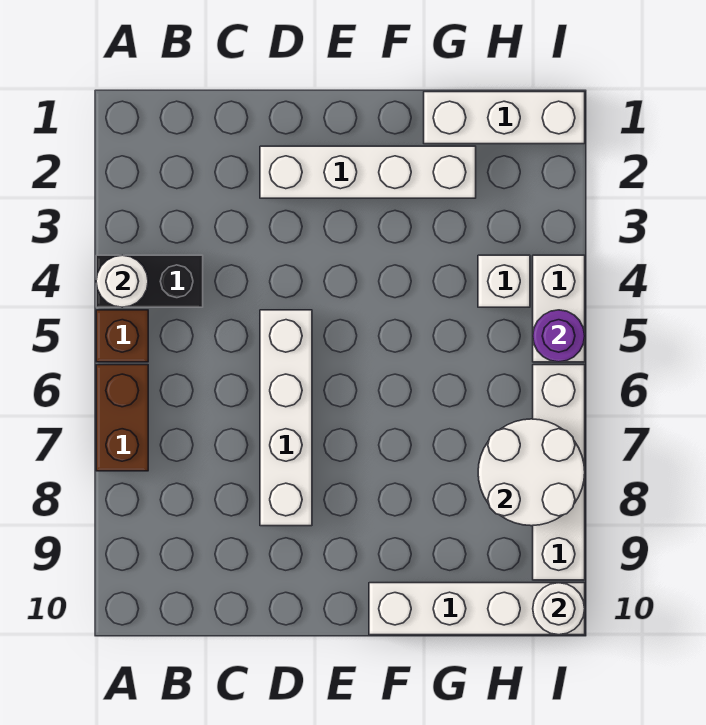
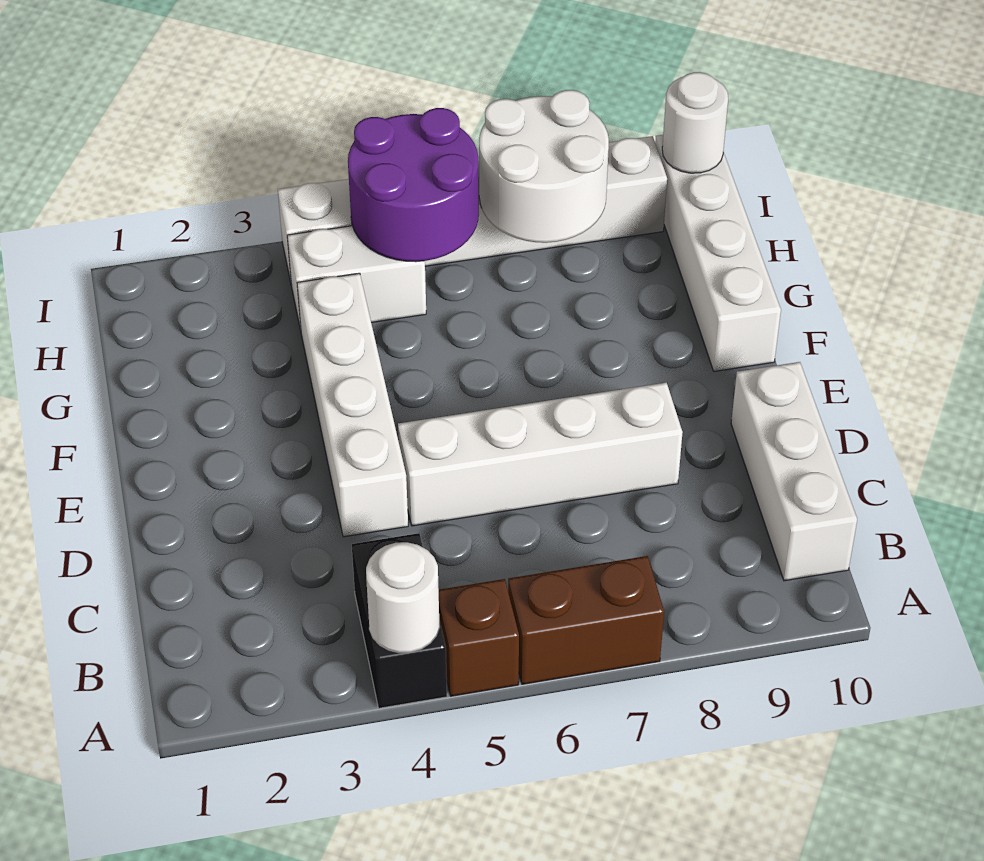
white brick D2:G2 level 1 -> white brick D4:G4 level 1
white brick G1:I1 level 1 -> white brick B10:D10 level 1
white brick H4 level 1 -> white brick H4:H5 level 1
purple round brick I5 level 2 -> purple round brick H5:I6 level 2

